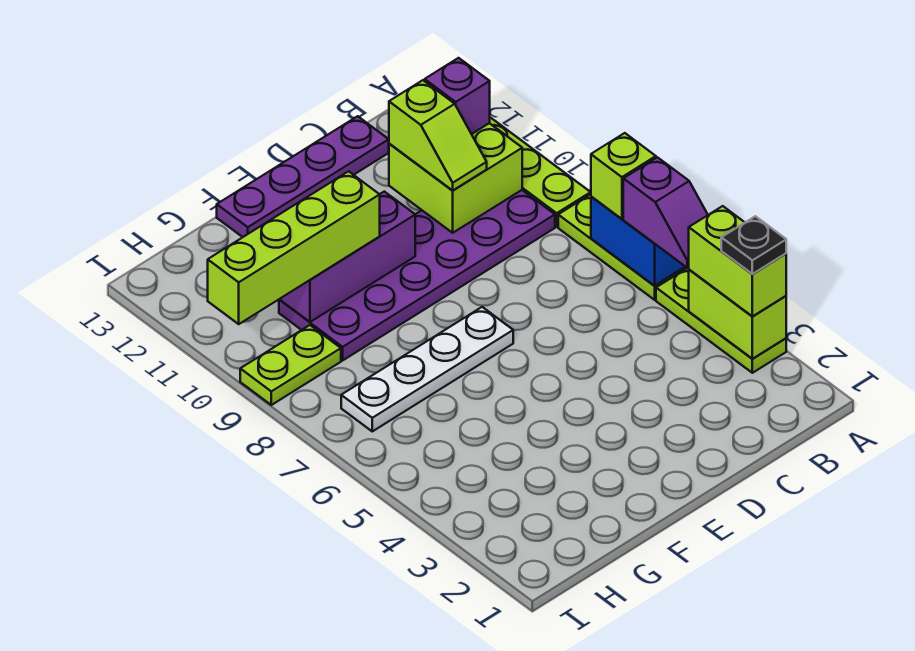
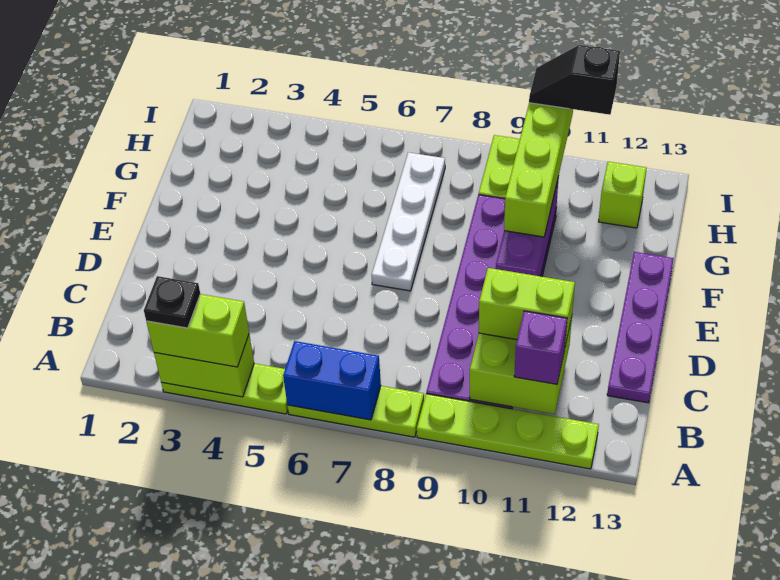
purple slope A5:A6 level 3 top 6 -> none
lime brick A7 level 3 -> lime brick H12 level 1
lime slope C10:C11 level 3 top 11 -> lime brick C10:C11 level 3
none -> black slope I10:I11 level 4 top 11

